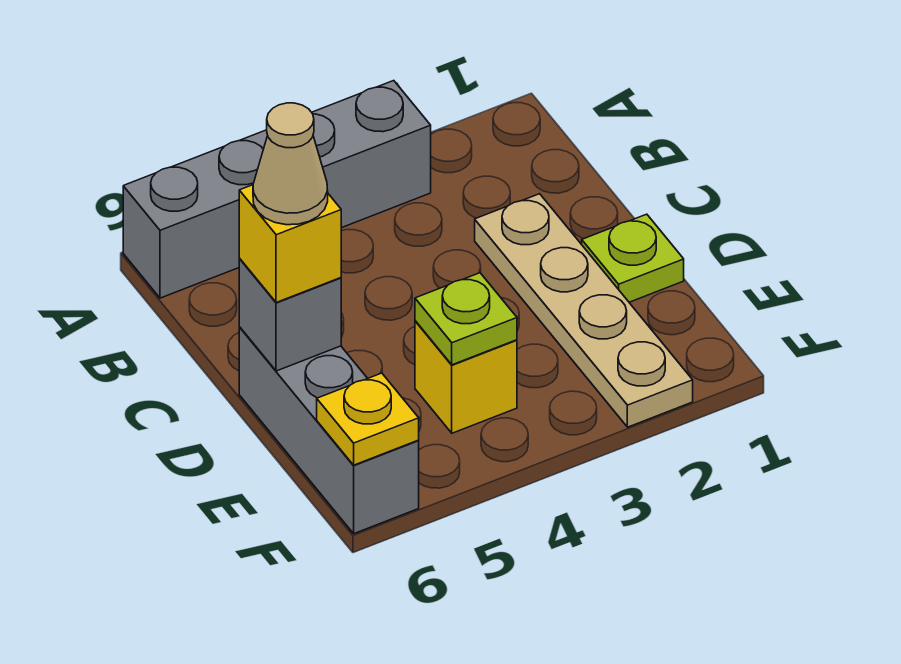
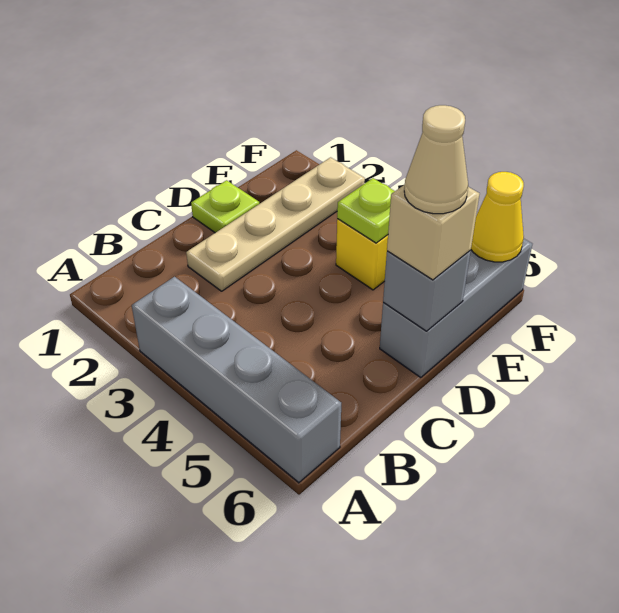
yellow brick D6 level 3 -> tan brick D6 level 3
yellow plate F6 level 2 -> yellow cone F6 level 2

